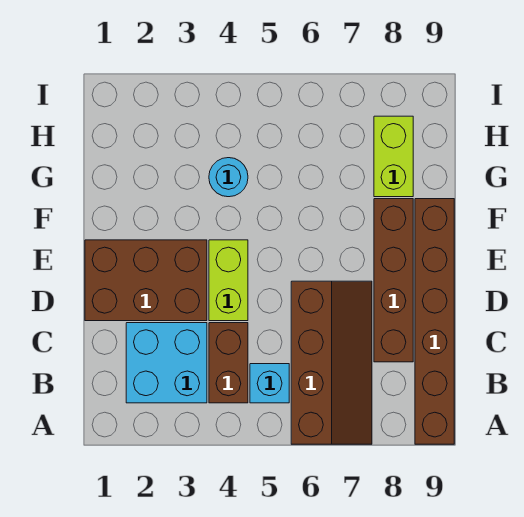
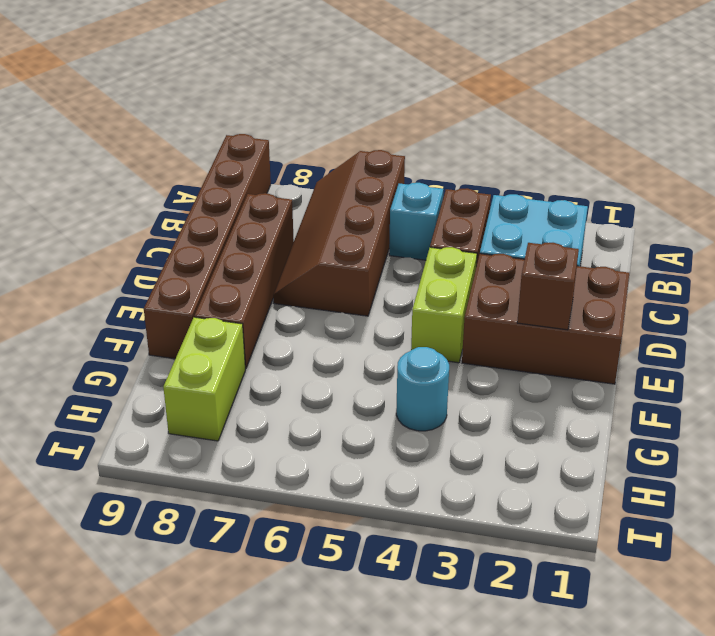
none -> brown brick E2 level 2

